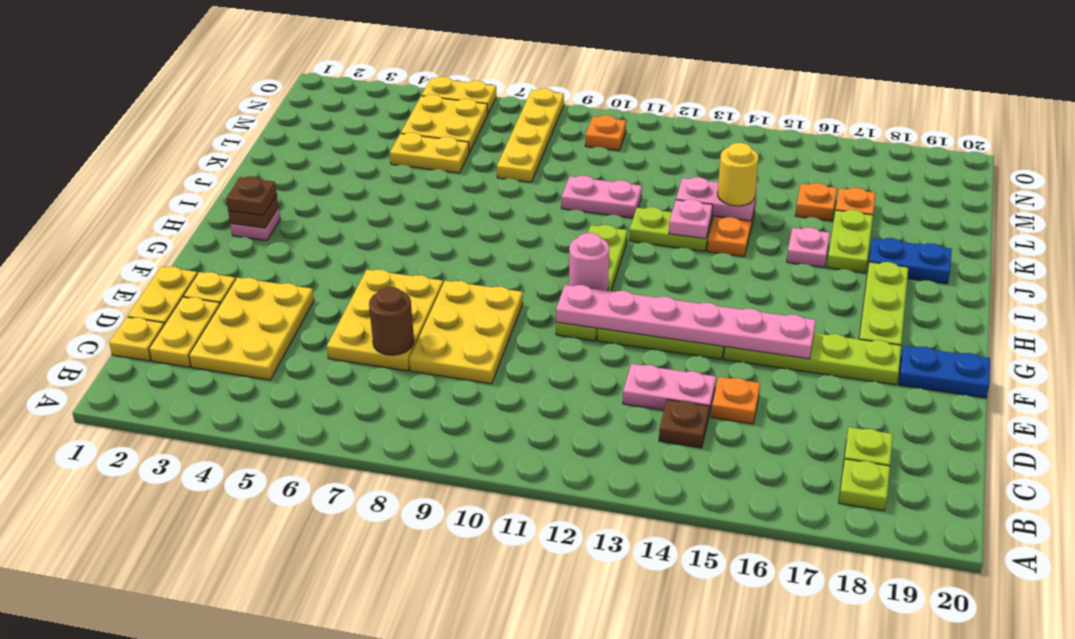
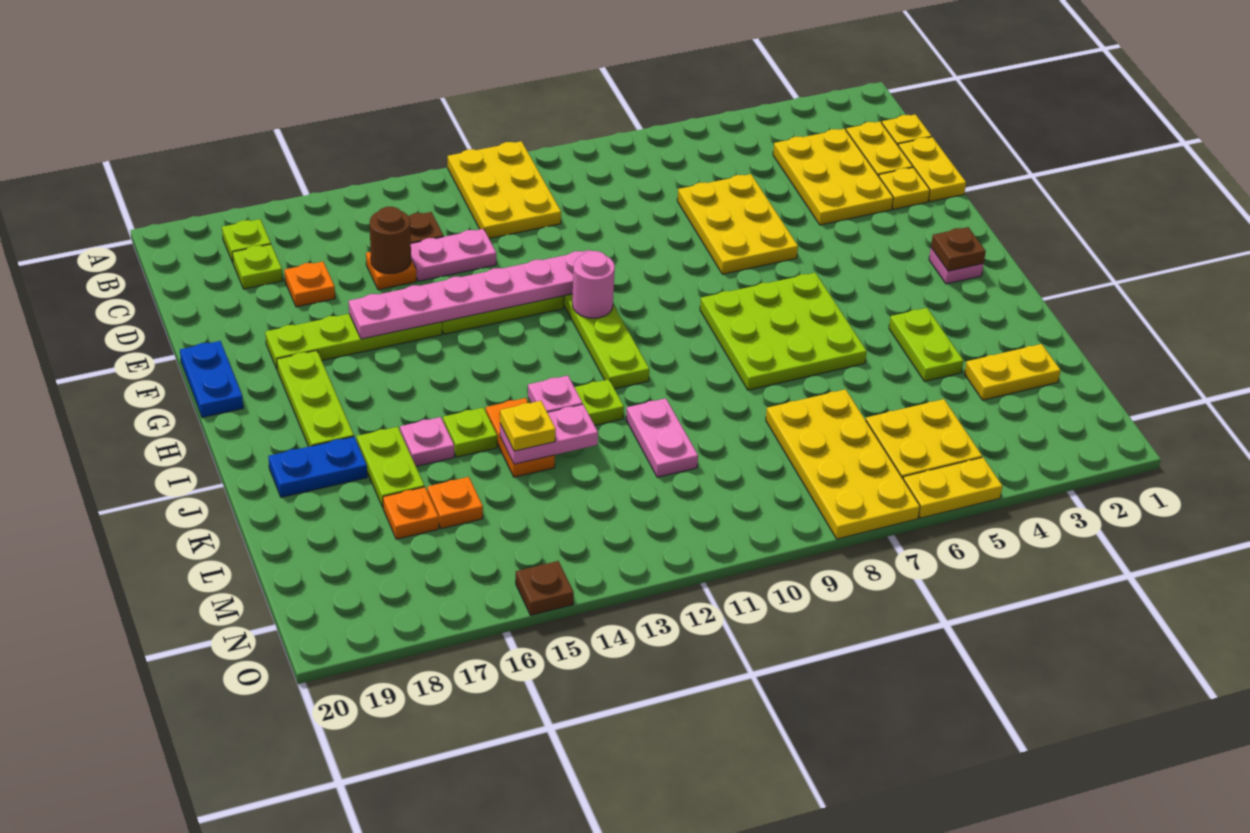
brown round brick D7 level 2 -> brown round brick D15 level 2
yellow plate D8:F9 level 1 -> yellow plate A11:C12 level 1
blue plate F19:F20 level 1 -> blue plate F20:G20 level 1
brown plate H2 level 3 -> brown plate O15 level 1
none -> lime plate H6:J8 level 1
none -> lime plate J4:K4 level 1
none -> lime plate J15 level 1
pink plate K10:K11 level 1 -> pink plate K11:L11 level 1
yellow round brick K14 level 3 -> yellow plate K14 level 3
yellow plate L5:L6 level 1 -> yellow plate L2:L3 level 1
yellow plate L8:O8 level 1 -> yellow plate L7:O8 level 1
orange plate N10 level 1 -> orange plate D17 level 1

